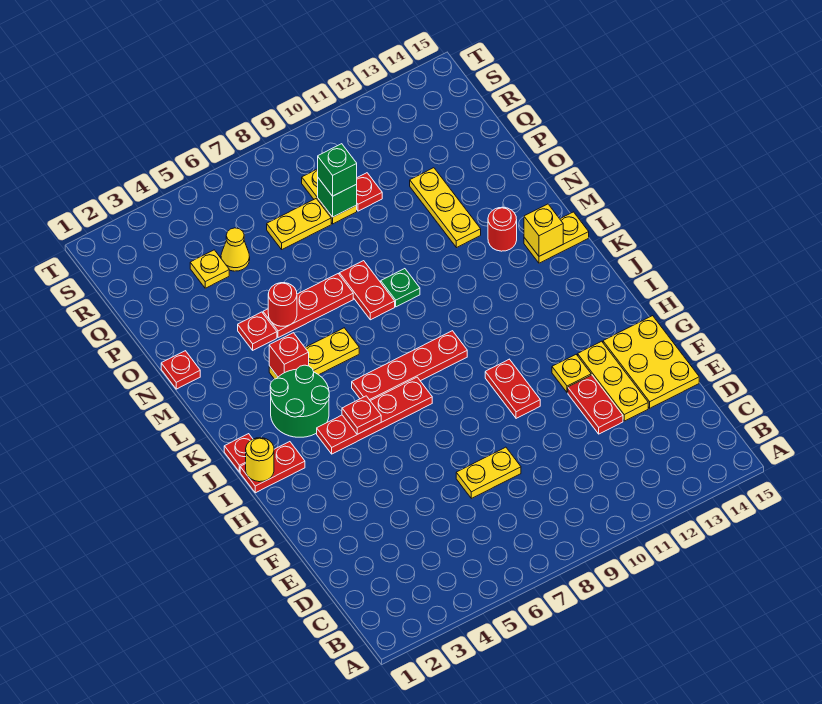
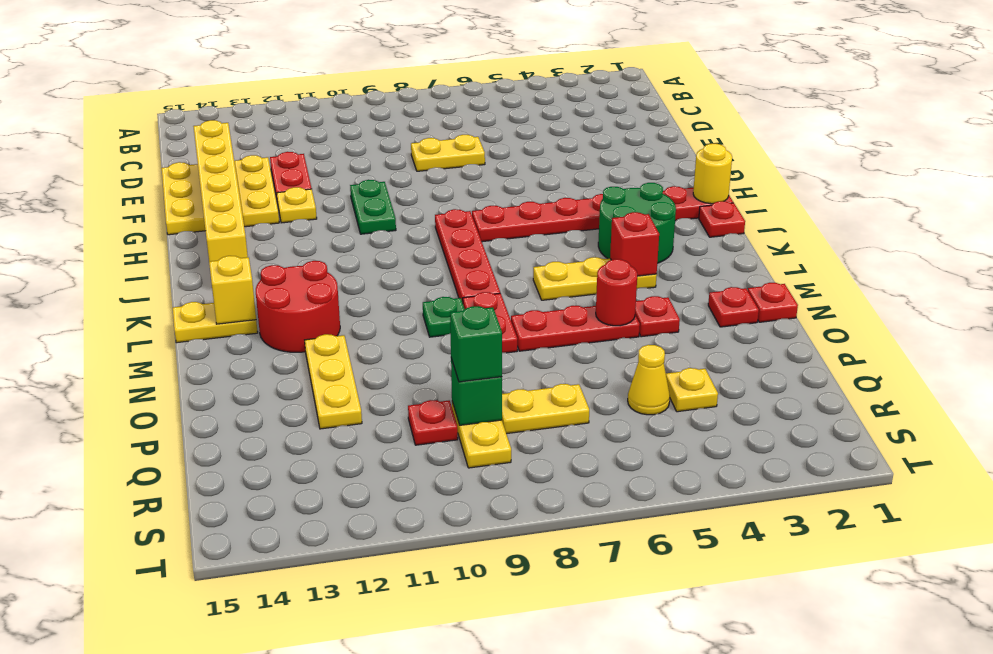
none -> yellow brick E14:J14 level 2
red plate G10:H10 level 1 -> green plate G10:H10 level 1
red plate I5 level 2 -> red plate N2 level 1
red plate J6:J9 level 1 -> red plate I8:L8 level 1
red round brick M13 level 1 -> red round brick L12:M13 level 1

